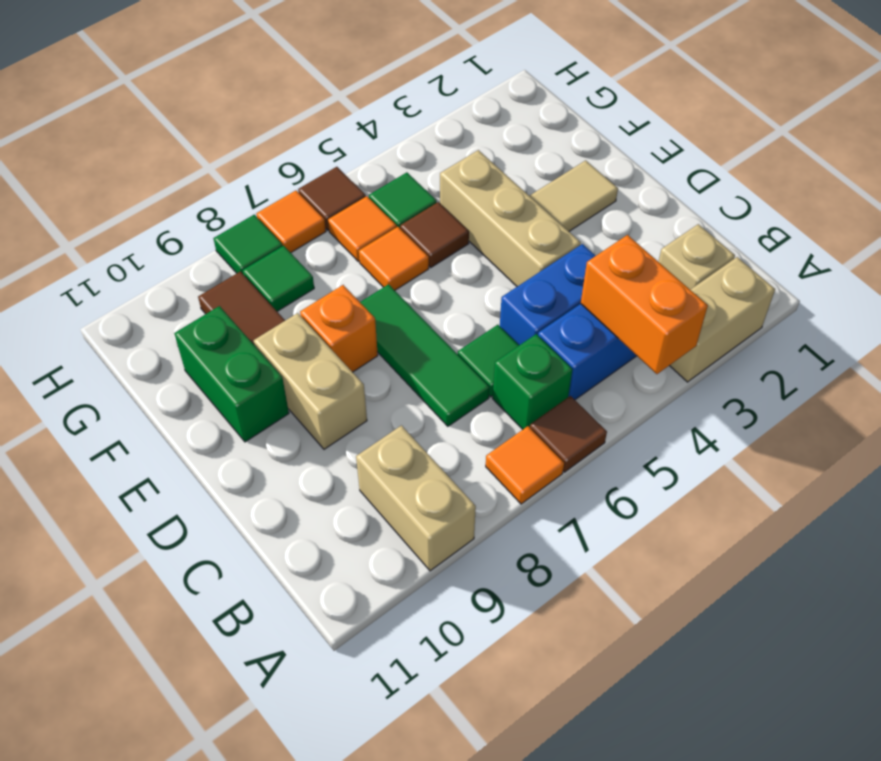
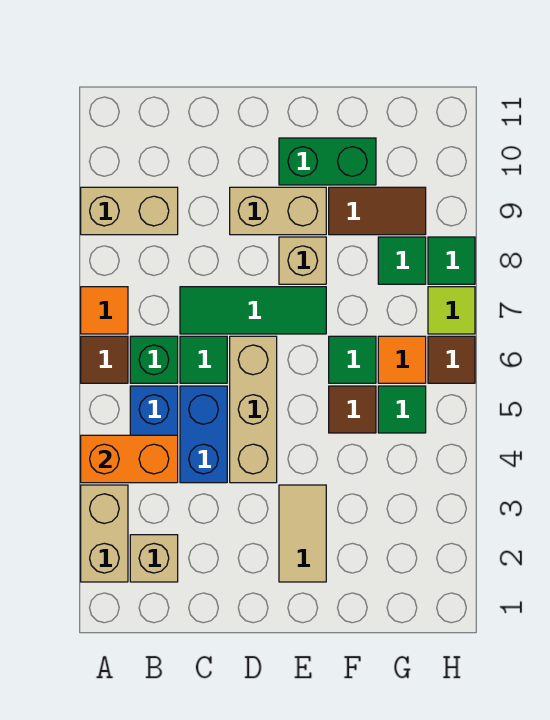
tan brick D4:F4 level 1 -> tan brick D4:D6 level 1
orange brick E8 level 1 -> tan brick E8 level 1
orange tile F6 level 1 -> green tile F6 level 1
orange tile H7 level 1 -> lime tile H7 level 1

